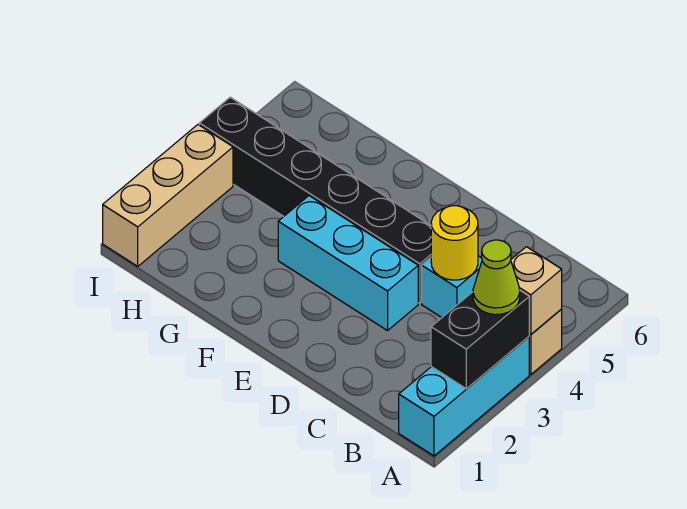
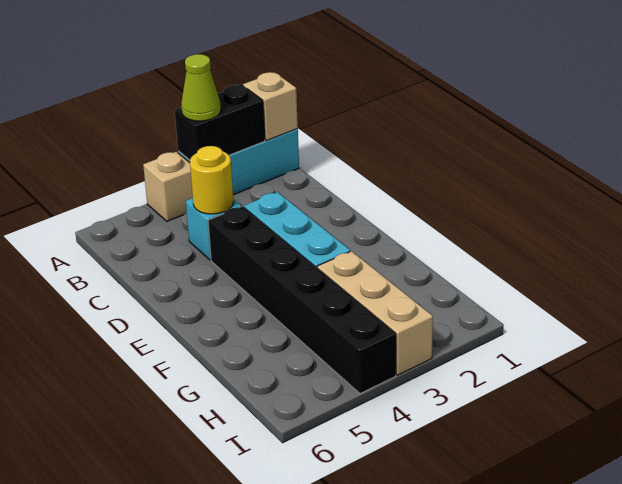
tan brick A4 level 2 -> tan brick A1 level 2
tan brick I1:I3 level 1 -> tan brick G3:I3 level 1

